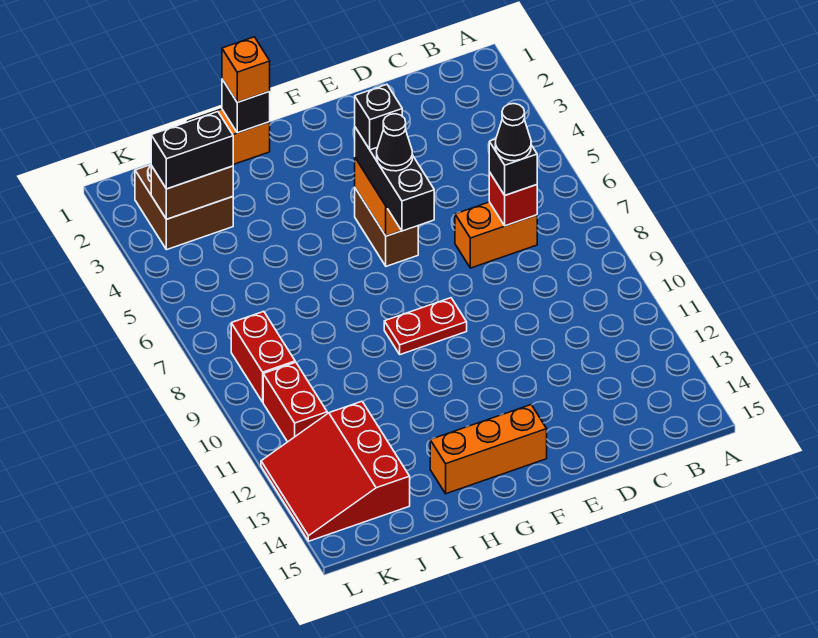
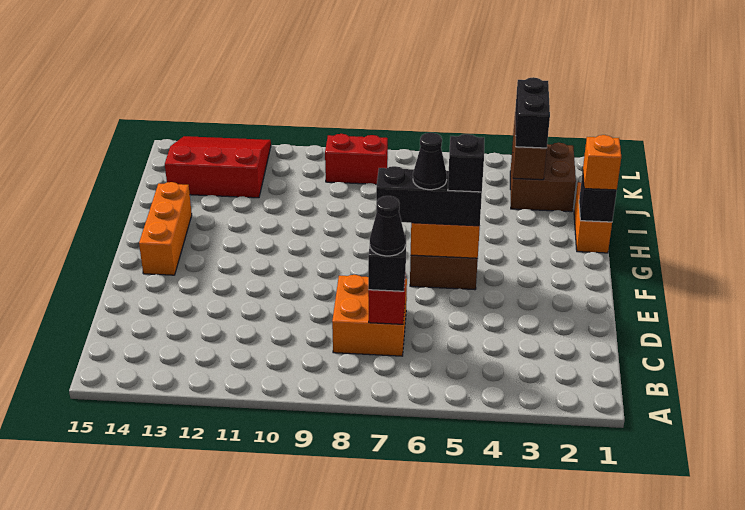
orange brick C7:D7 level 1 -> orange brick C7:D8 level 1
red plate F9:G9 level 1 -> none
red brick K10:K11 level 1 -> none

